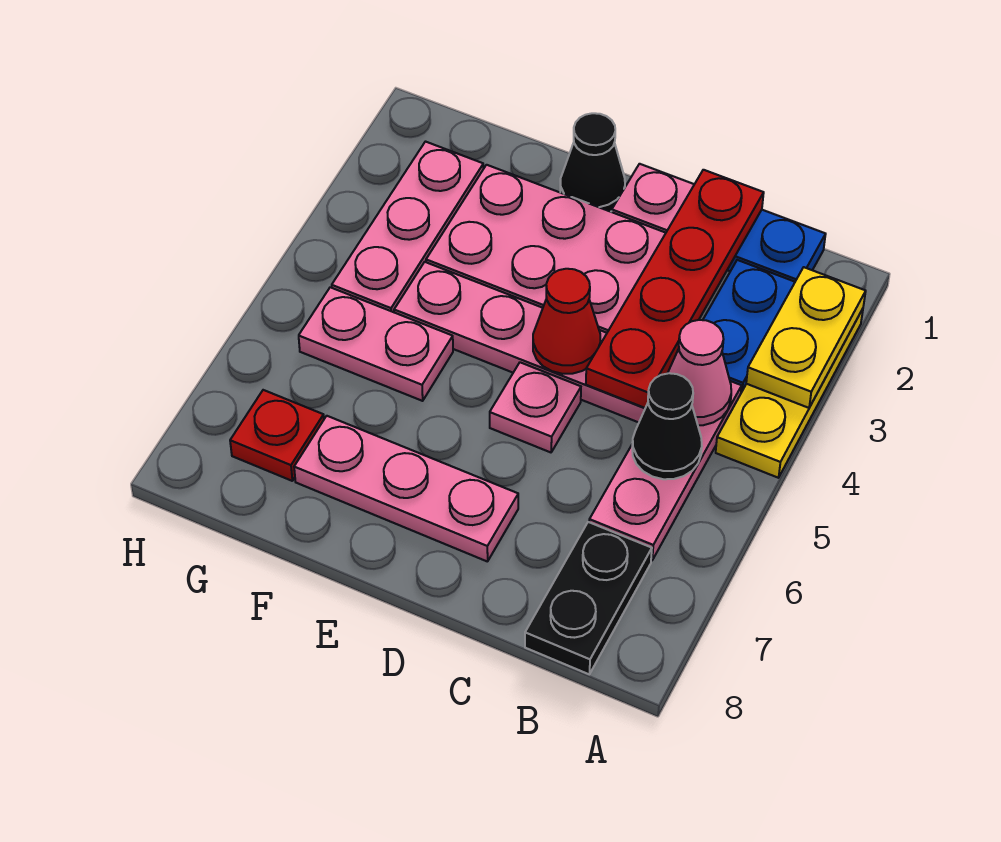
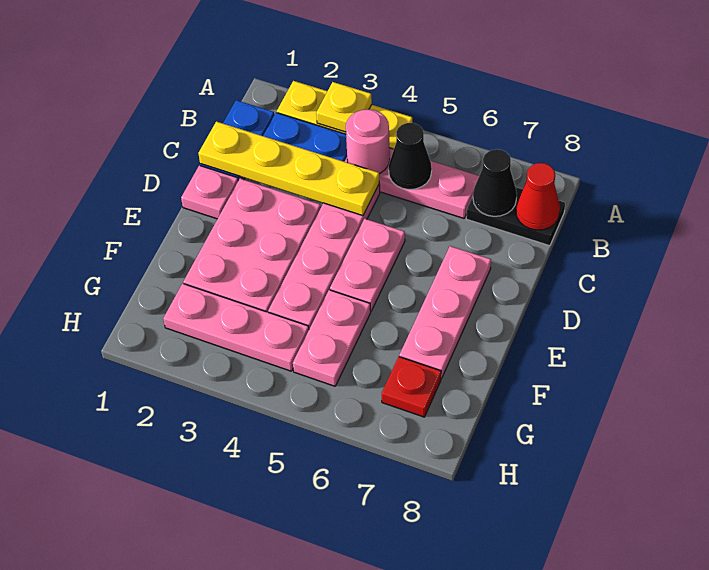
yellow plate A2:A3 level 2 -> yellow plate A3 level 2
pink cone B4 level 2 -> pink round brick B4 level 2
red plate C1:C4 level 2 -> yellow plate C1:C4 level 2
red cone D4 level 2 -> red cone B8 level 2
pink plate D5 level 1 -> pink plate D5:E5 level 1
black cone E1 level 1 -> black cone B7 level 2

